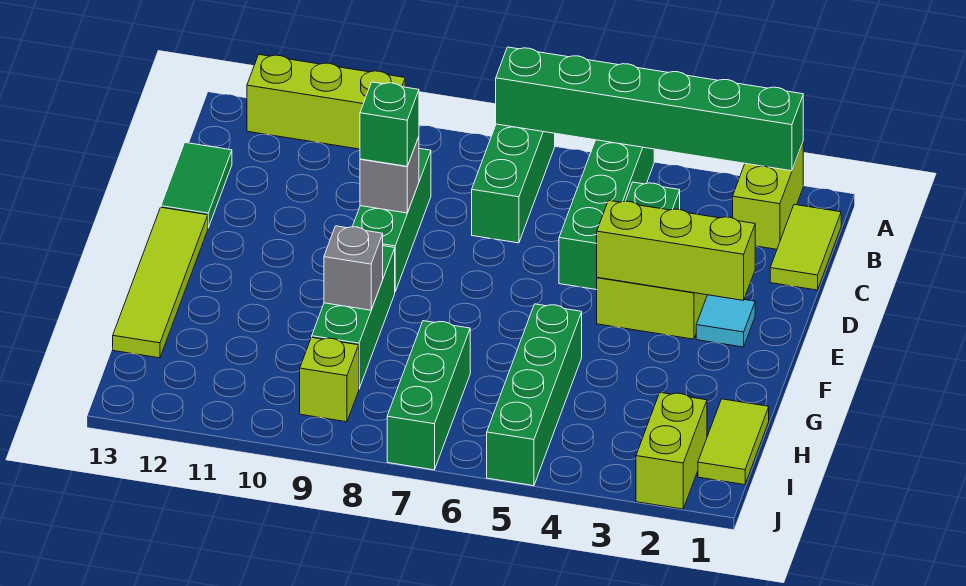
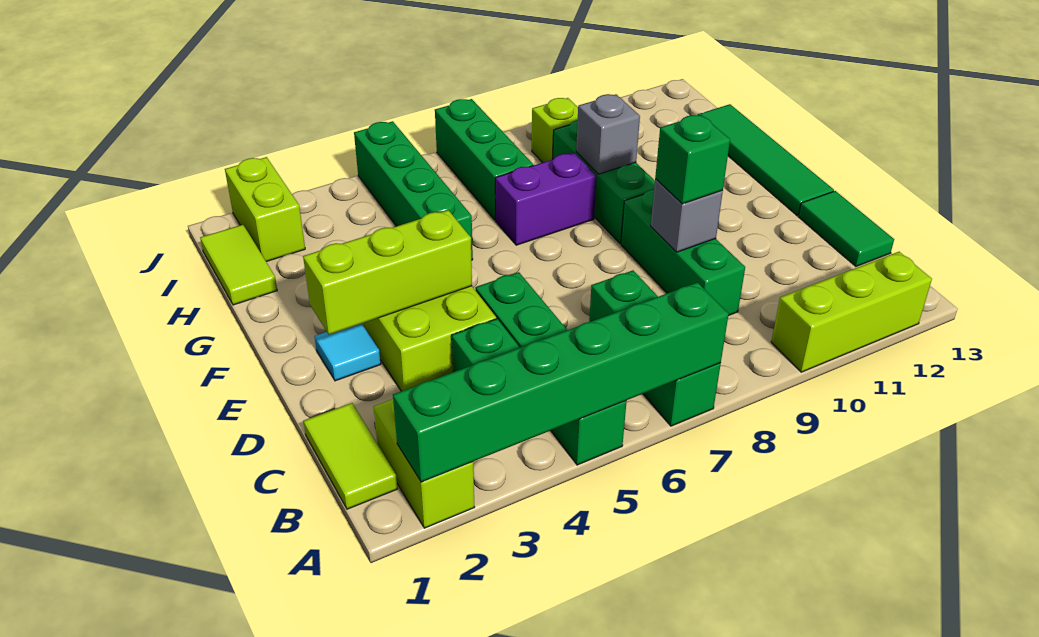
lime tile E13:H13 level 1 -> green tile E13:H13 level 1
none -> purple brick G7:G8 level 1

